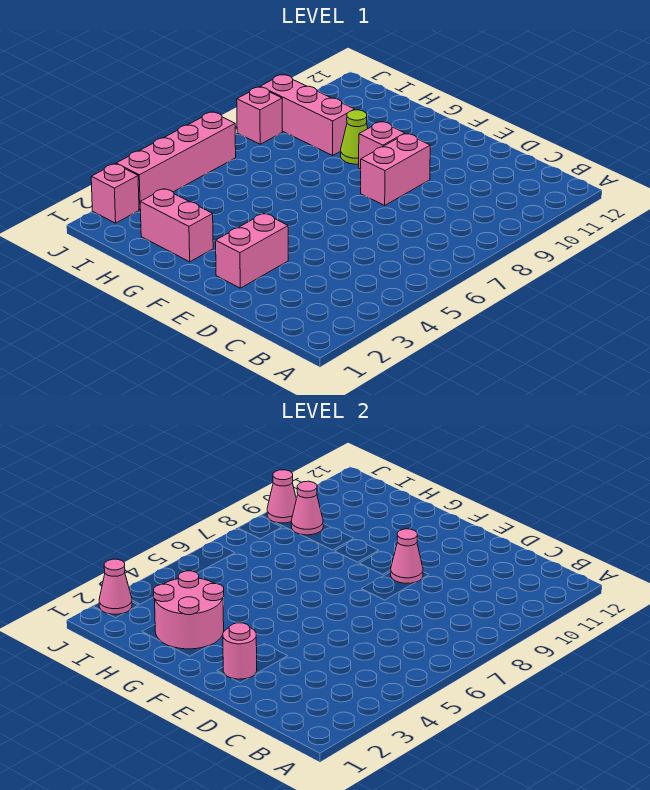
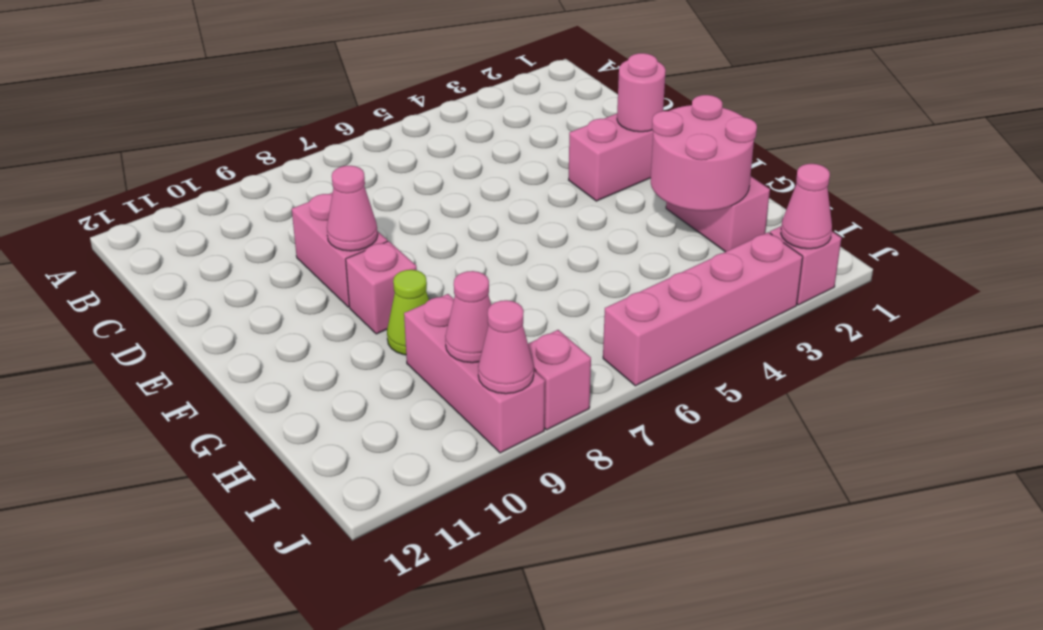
pink brick E8:E9 level 1 -> pink brick D9:E9 level 1

